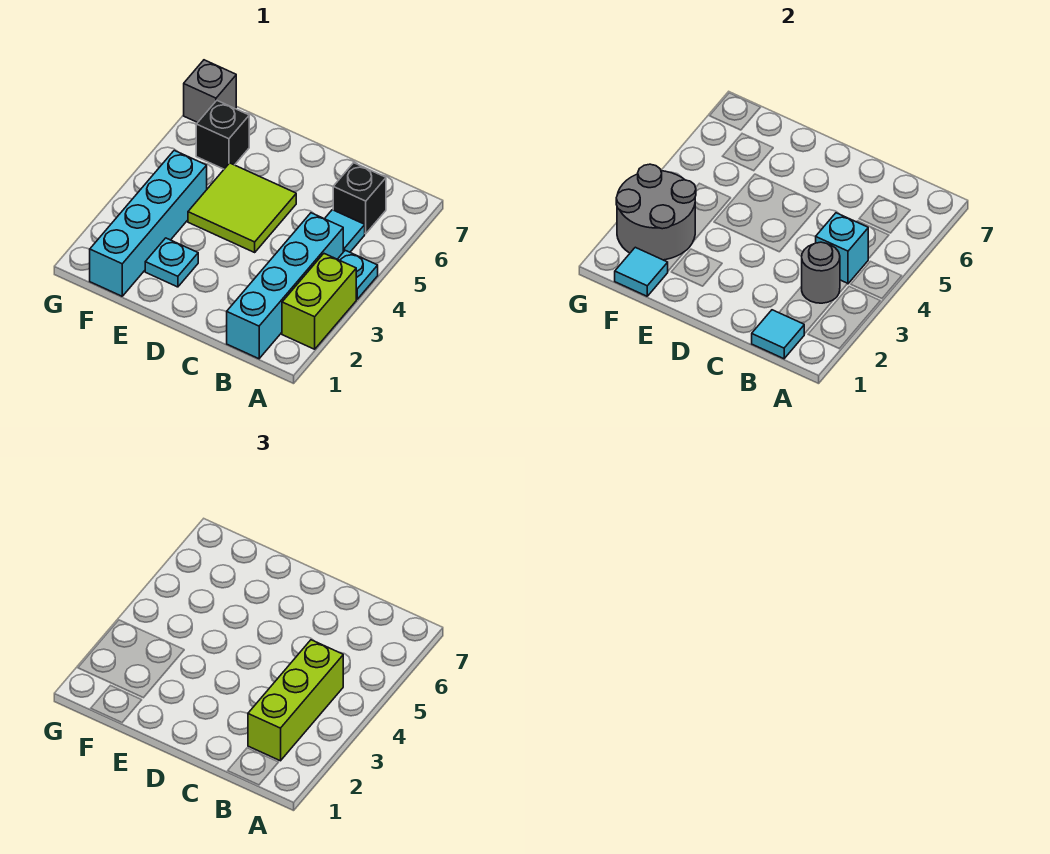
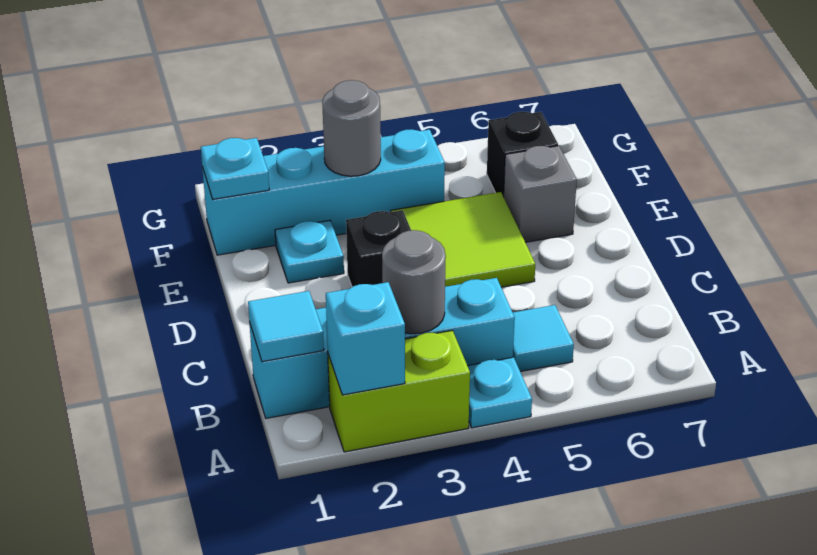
lime brick B2:B4 level 3 -> none
cyan brick B4 level 2 -> cyan brick A2 level 2
black brick B6 level 1 -> black brick D3 level 1
cyan tile F1 level 2 -> cyan plate F1 level 2
grey round brick F2:G3 level 2 -> grey round brick F3 level 2
grey brick G7 level 1 -> grey brick E6 level 1

